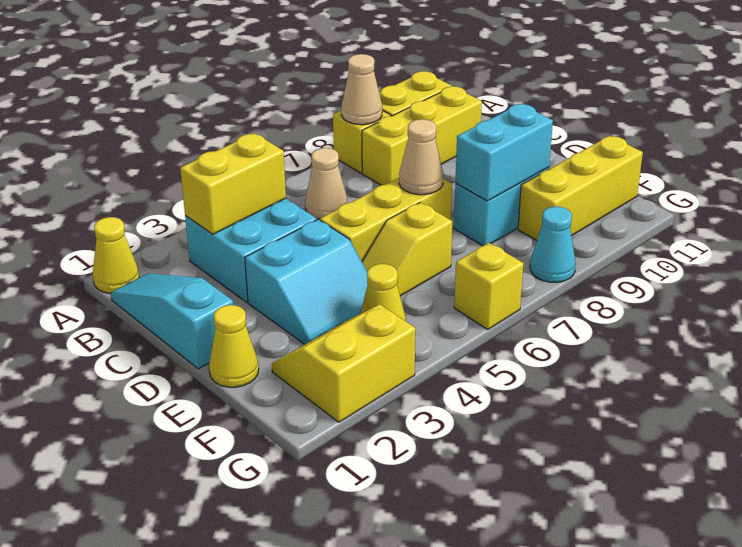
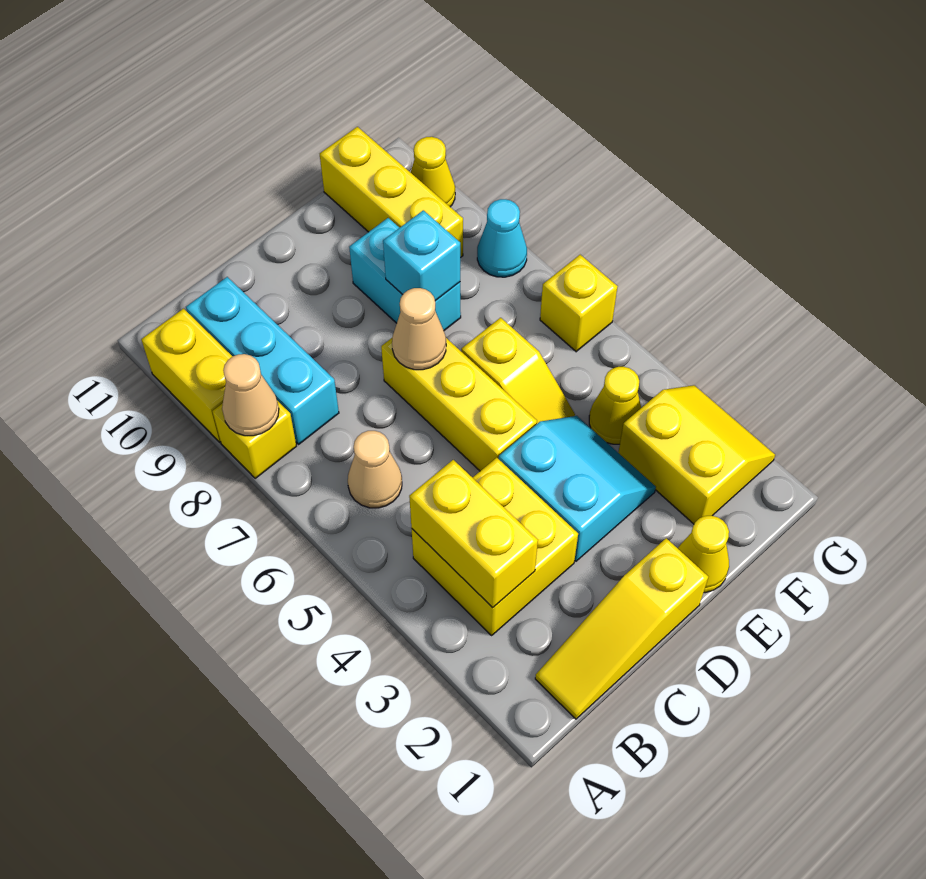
yellow cone A1 level 1 -> yellow cone G10 level 1
cyan slope B1:D1 level 1 top D -> yellow slope B1:D1 level 1 top D
cyan brick B3:C4 level 1 -> yellow brick B3:C4 level 1
yellow brick B8:B10 level 1 -> cyan brick B8:B10 level 1
cyan brick E8:E9 level 2 -> cyan brick E8 level 2
yellow slope F2:G3 level 1 top G -> yellow slope F2:G3 level 1 top F

